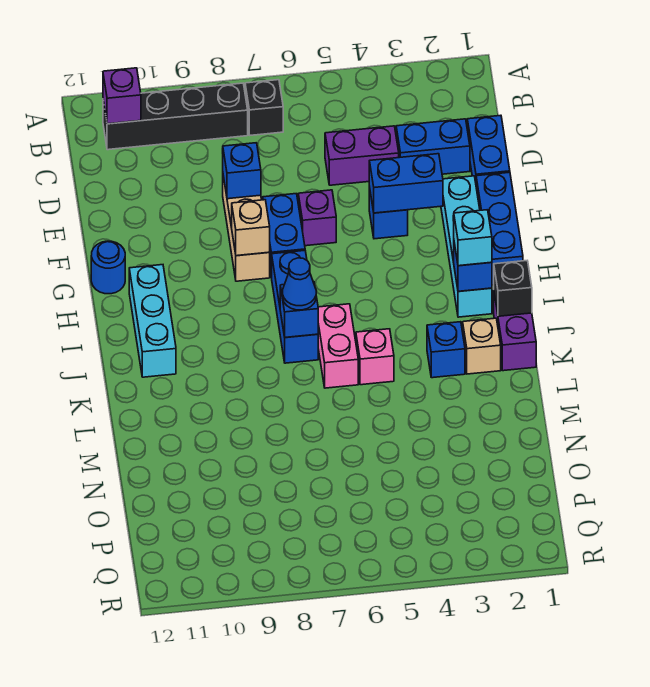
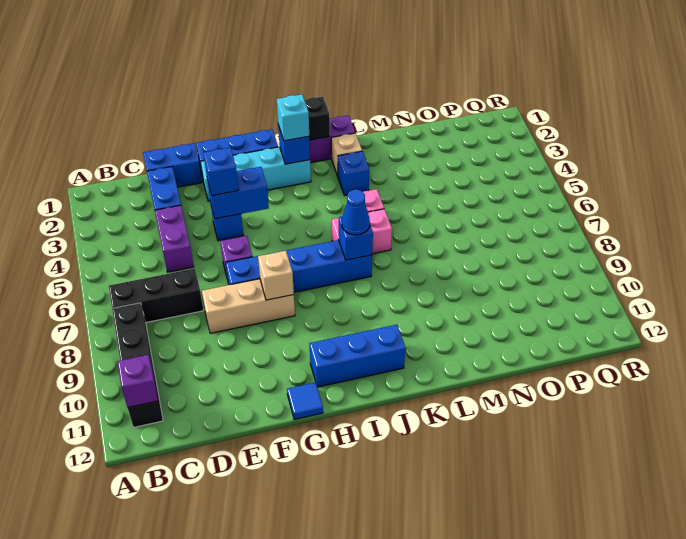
black brick B7 level 1 -> black brick B7:D7 level 1
blue brick E8 level 2 -> blue brick F4 level 3
blue brick F3:F4 level 2 -> blue brick F4:G4 level 2
blue round brick G12 level 1 -> blue tile G12 level 1
cyan brick H11:J11 level 1 -> blue brick H11:J11 level 1

